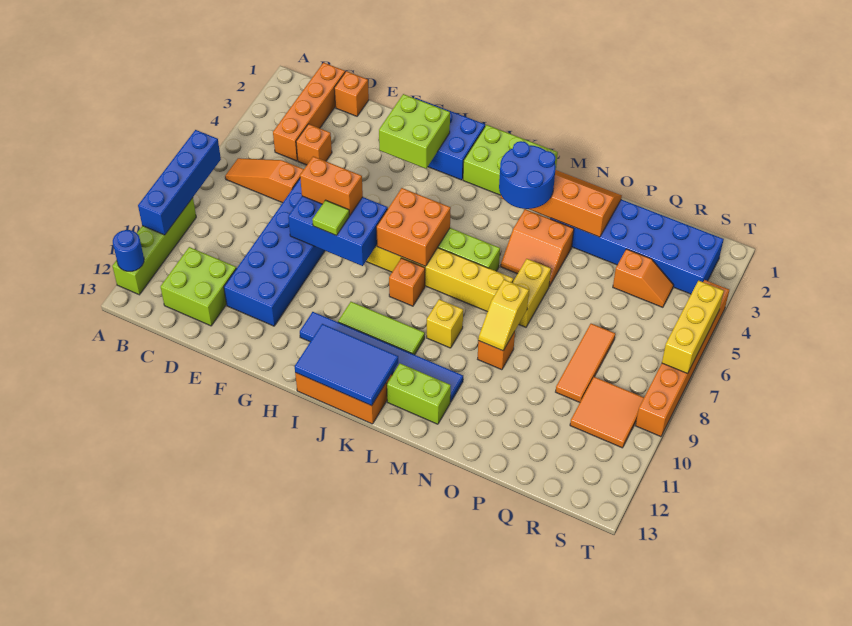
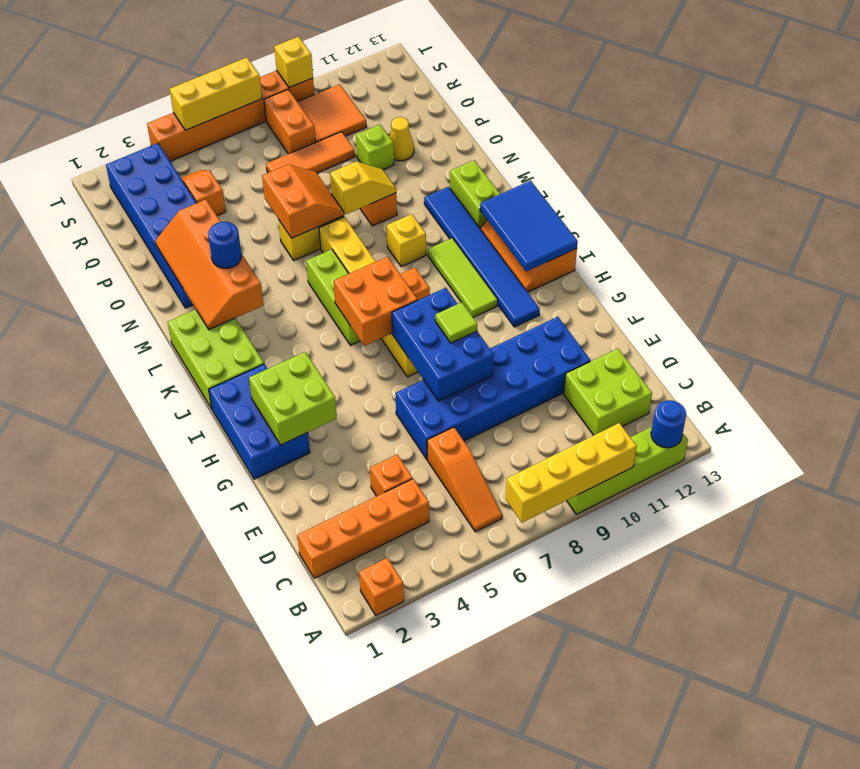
blue brick A7:A10 level 2 -> yellow brick A7:A10 level 2
orange brick D1 level 1 -> orange brick A2 level 1
orange brick F7:G7 level 3 -> orange brick R8:S8 level 1
blue round brick L3:M4 level 3 -> blue round brick M3 level 3
orange slope M4:N5 level 1 top 4 -> orange slope N6:O7 level 2 top 6
none -> lime brick P10 level 1
none -> yellow cone P11 level 1
none -> yellow brick T9 level 2

